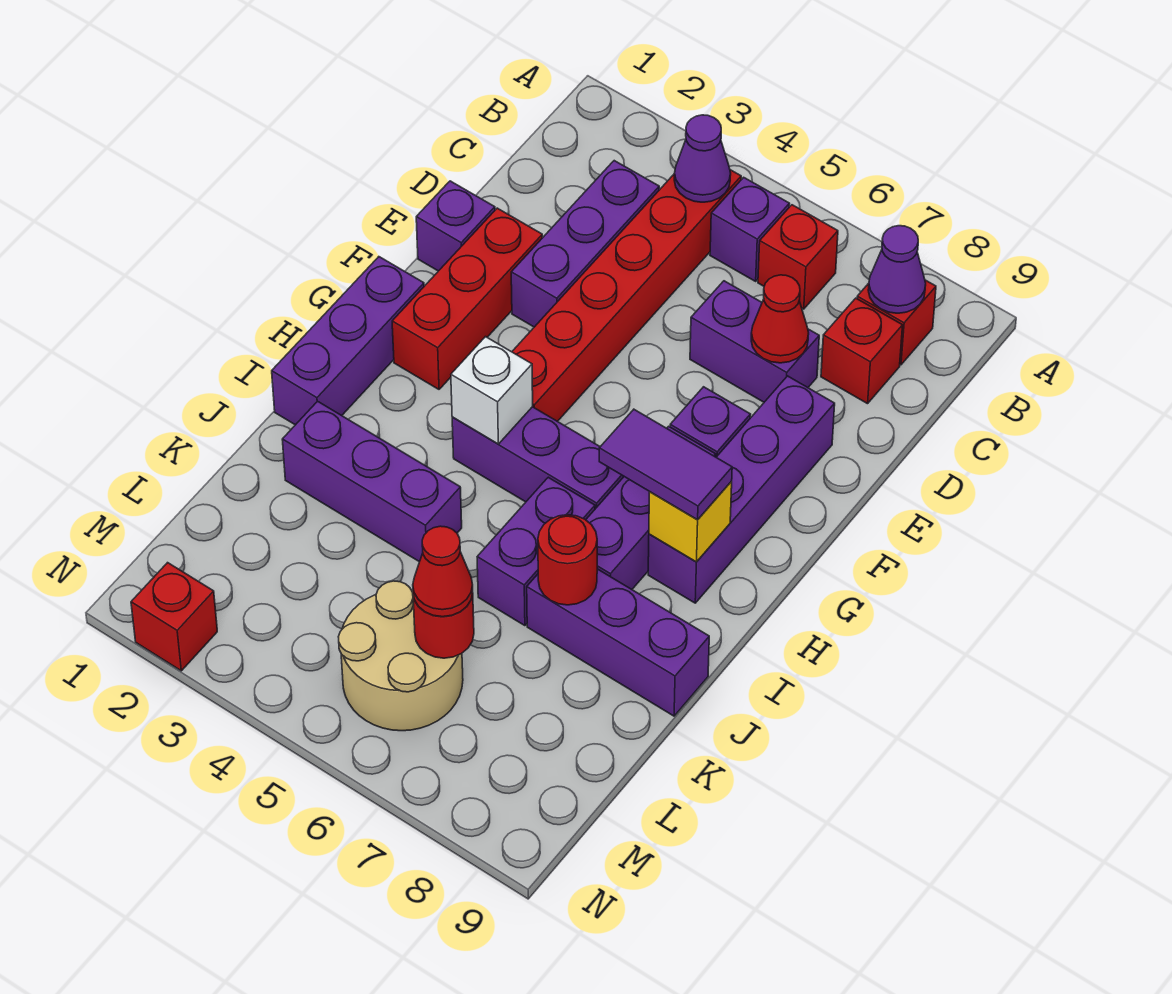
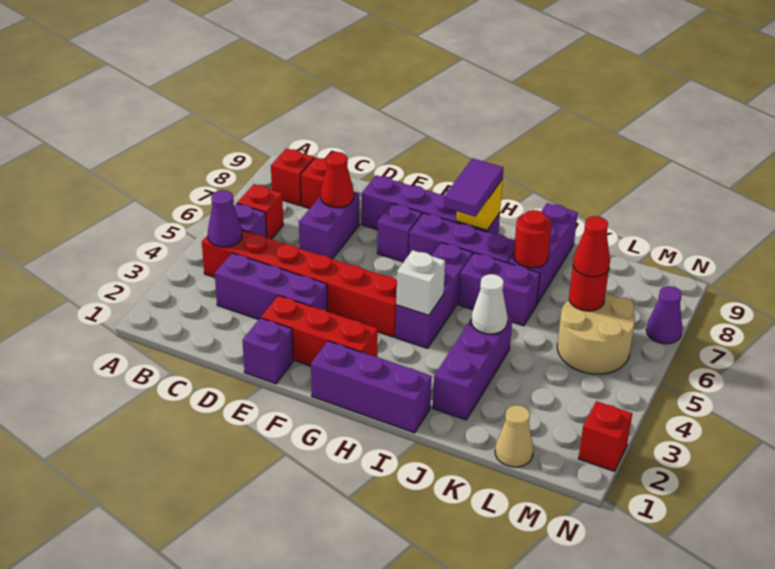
purple cone B8 level 2 -> purple cone N7 level 1
none -> white cone J4 level 2
none -> tan cone L1 level 1

